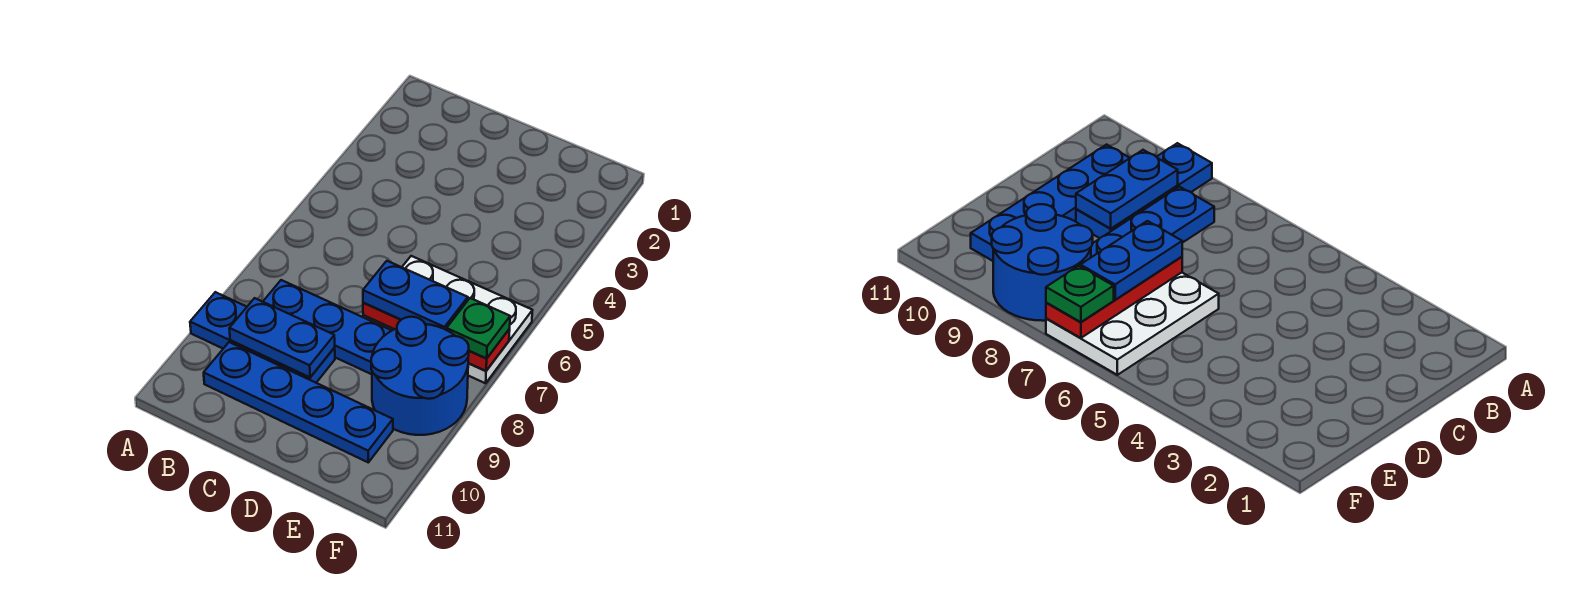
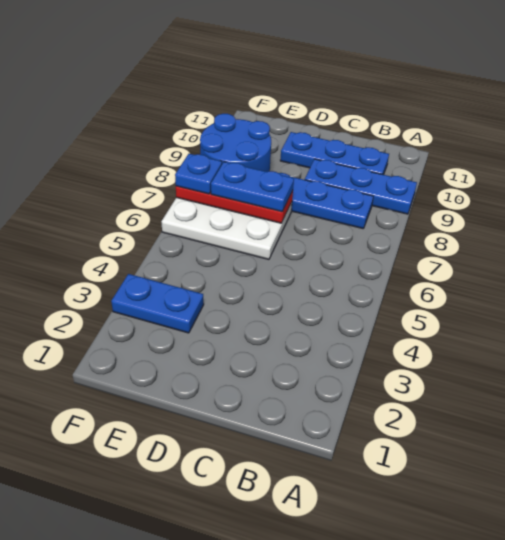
blue plate B9:C9 level 2 -> blue plate E3:F3 level 1
blue plate B10:E10 level 1 -> blue plate B10:D10 level 1
green plate F7 level 3 -> blue plate F7 level 3

